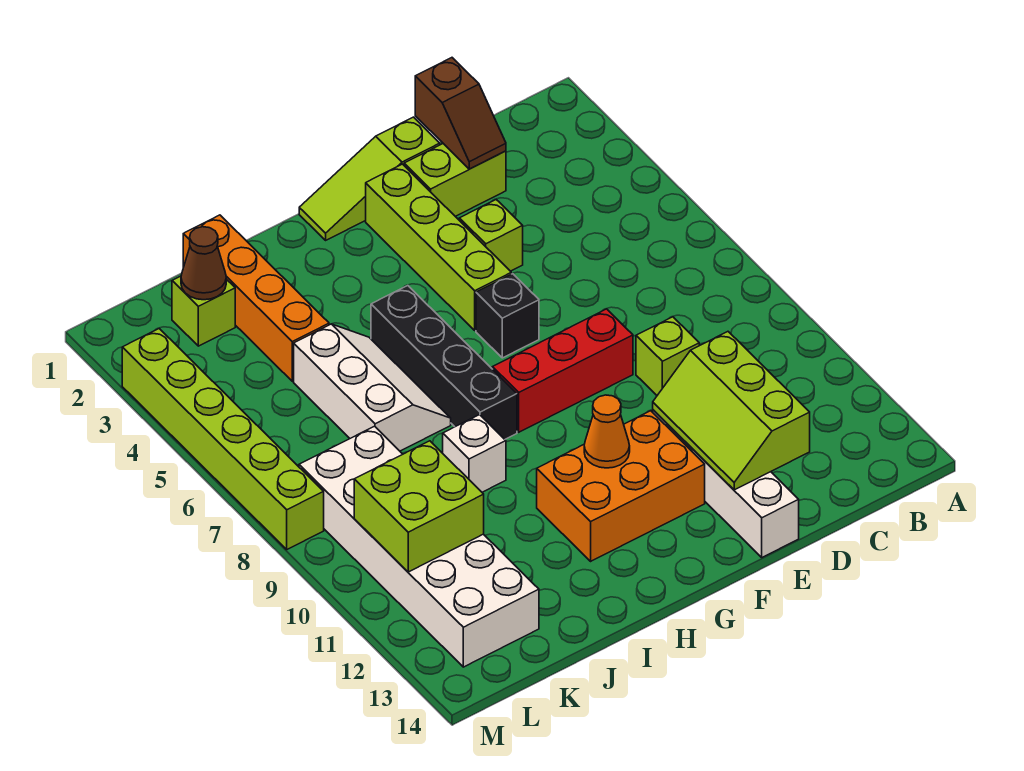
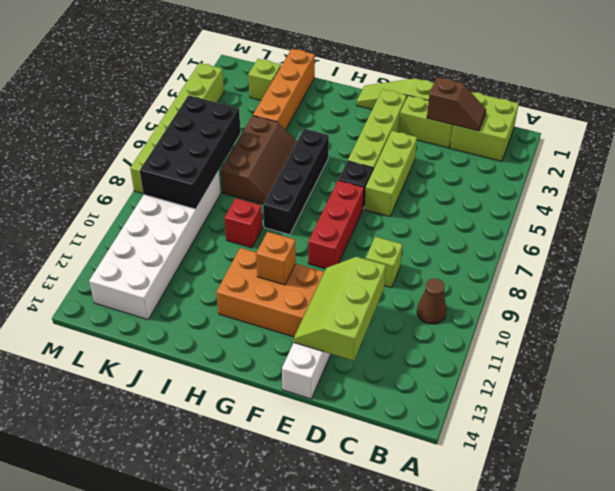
brown slope D1:D2 level 2 top 1 -> brown slope C2:D2 level 2 top D
lime brick E4 level 1 -> lime brick E4:E6 level 1
red brick E8:G8 level 1 -> red brick F7:F9 level 1
orange cone G11 level 2 -> orange brick G11 level 2
white slope I5:J7 level 1 top J -> brown slope I5:J7 level 1 top J
white brick I9 level 1 -> red brick I9 level 1
brown cone K2 level 2 -> brown cone B10 level 1
none -> black brick K6:L9 level 2
lime brick K10:L11 level 2 -> lime brick B1:C2 level 1

